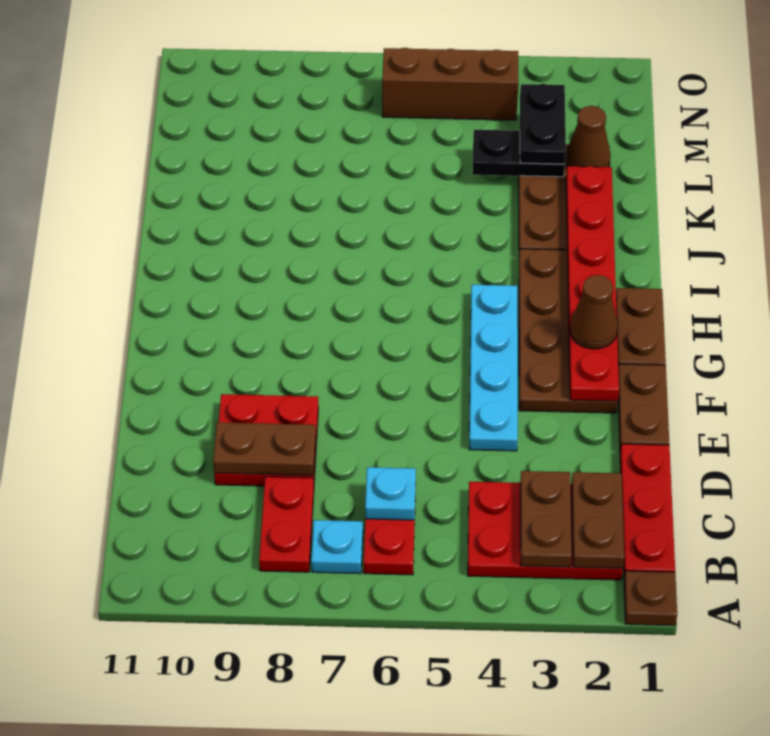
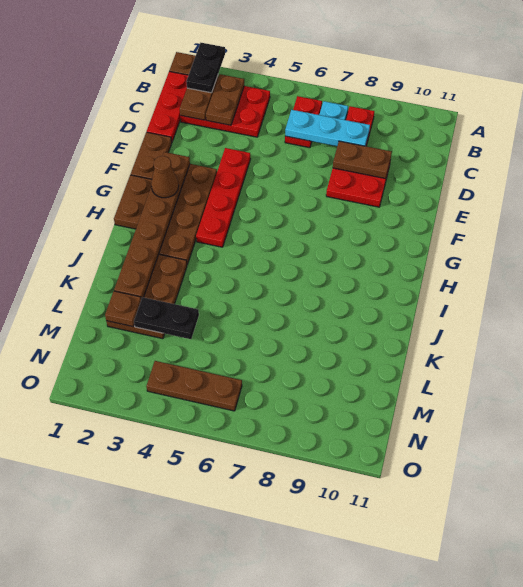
cyan plate C6 level 2 -> cyan plate C6:C8 level 2
cyan plate E4:H4 level 1 -> red plate E4:H4 level 1
red plate F2:K2 level 2 -> brown plate F2:K2 level 2
brown cone L2 level 2 -> brown plate L2 level 2
black plate L3:M3 level 3 -> black plate A2:B2 level 3
brown brick N4:N6 level 1 -> brown plate N4:N6 level 1

